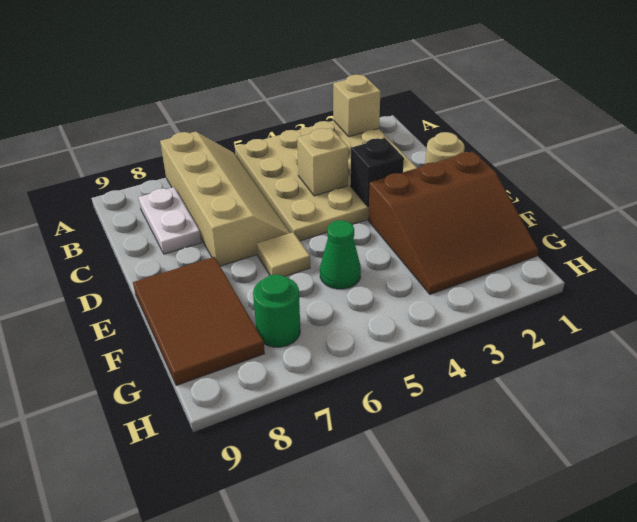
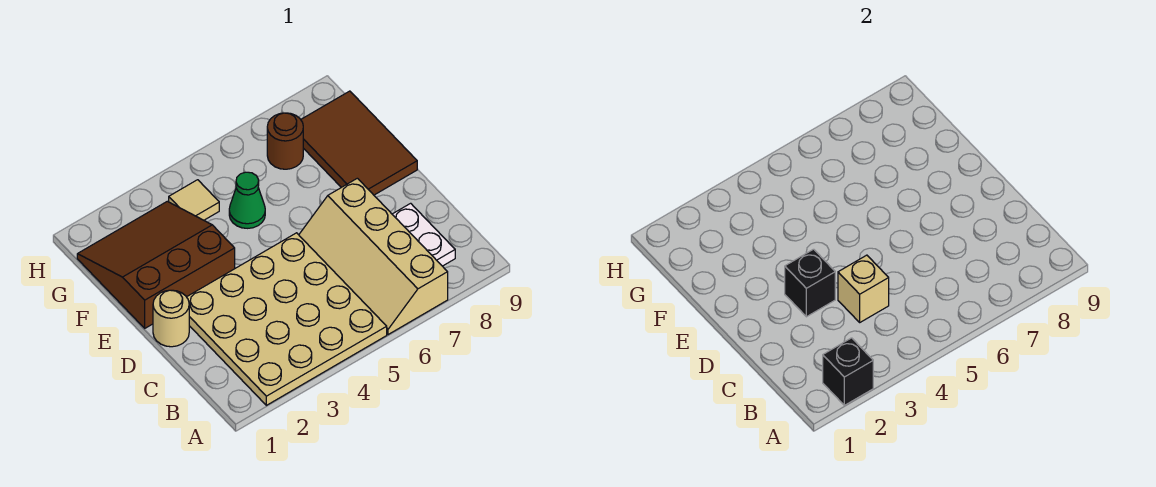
tan brick A2 level 2 -> black brick A2 level 2
tan tile E6 level 1 -> tan tile G4 level 1
green round brick G7 level 1 -> brown round brick G7 level 1

